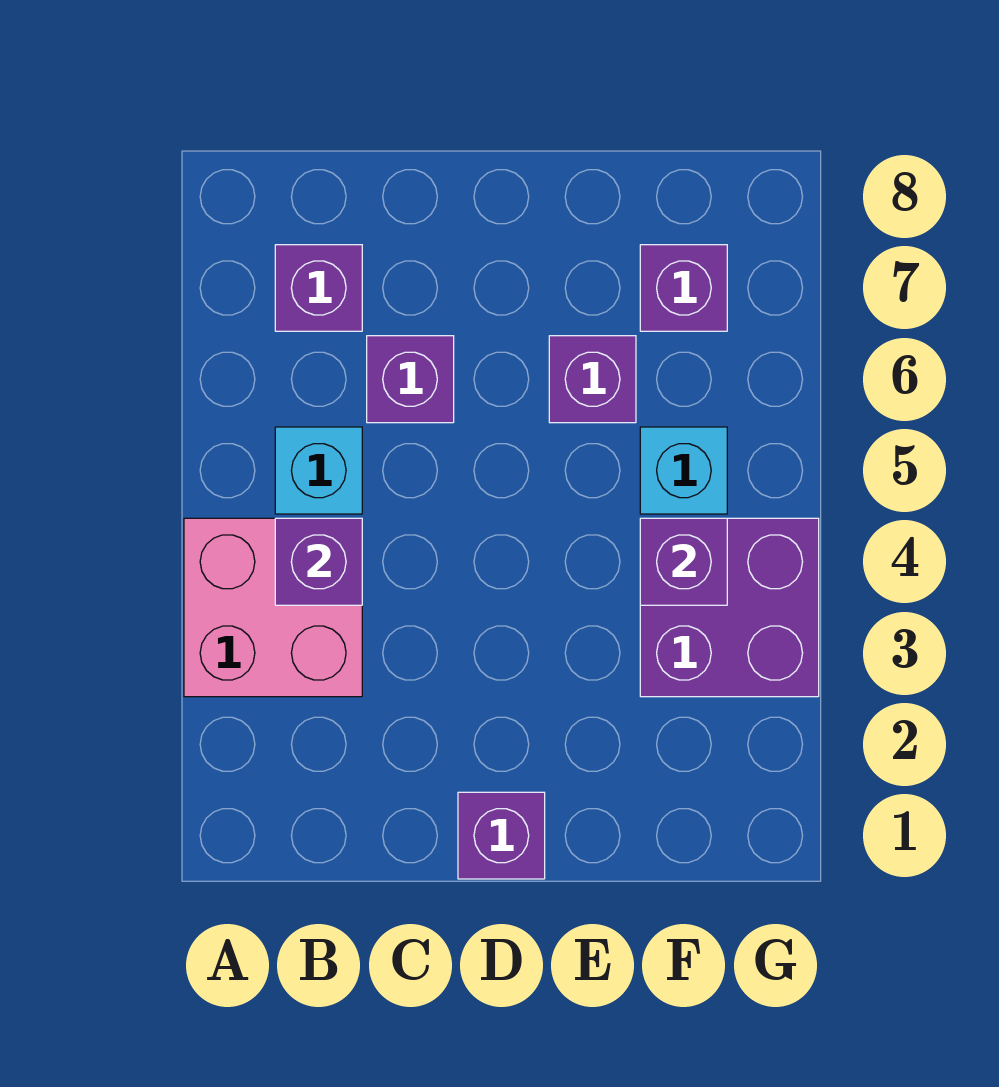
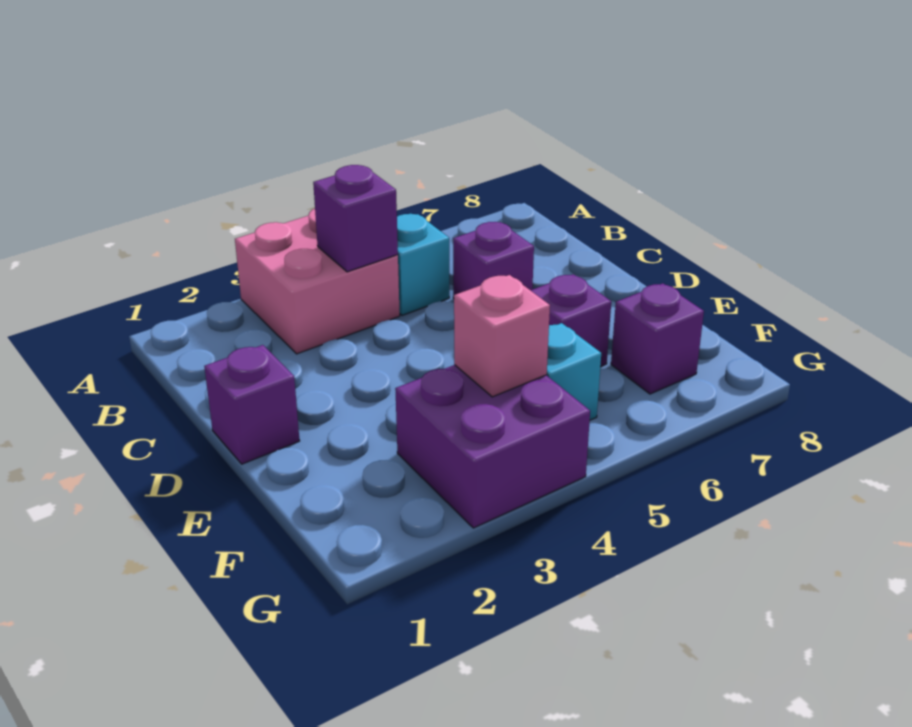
purple brick B7 level 1 -> none
purple brick F4 level 2 -> pink brick F4 level 2

